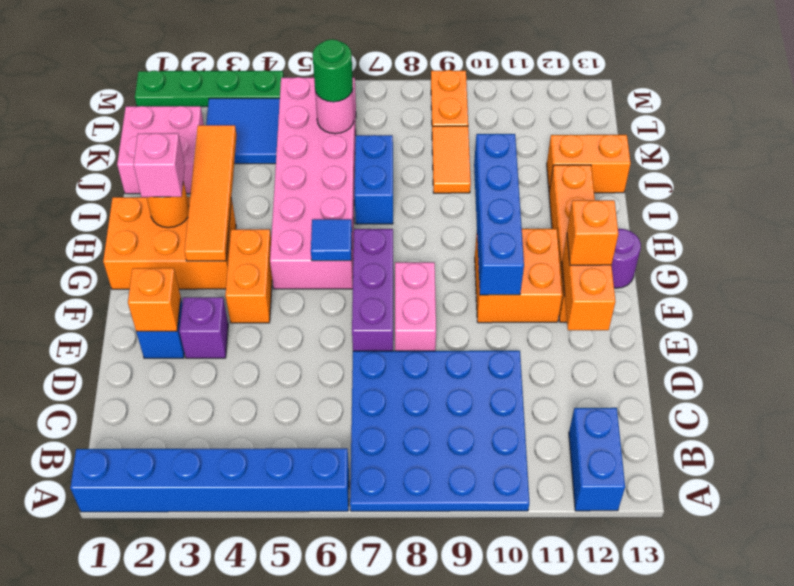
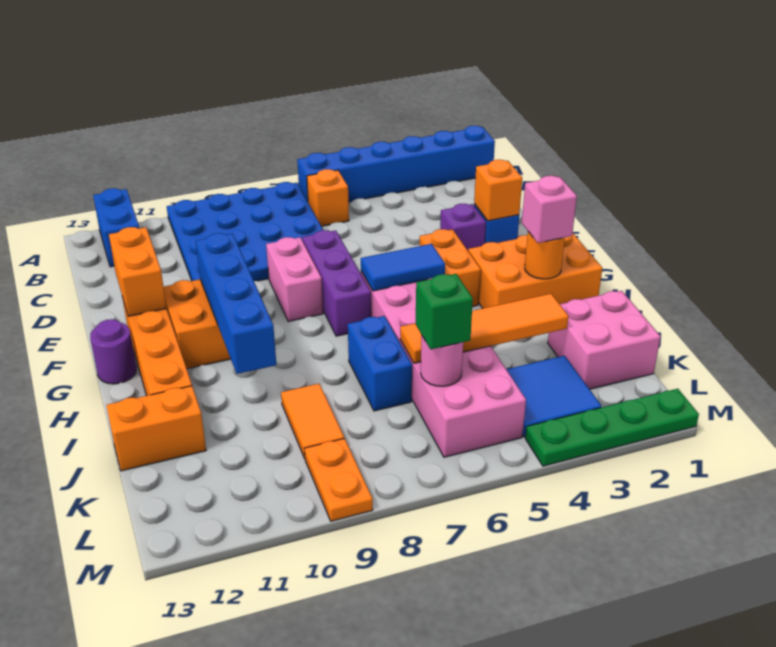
orange brick F12 level 3 -> orange brick B6 level 1
orange tile G3:J3 level 2 -> orange tile J3:J6 level 2
blue tile G6 level 2 -> blue tile G5:G6 level 2
green round brick K6 level 3 -> green brick K6 level 3

